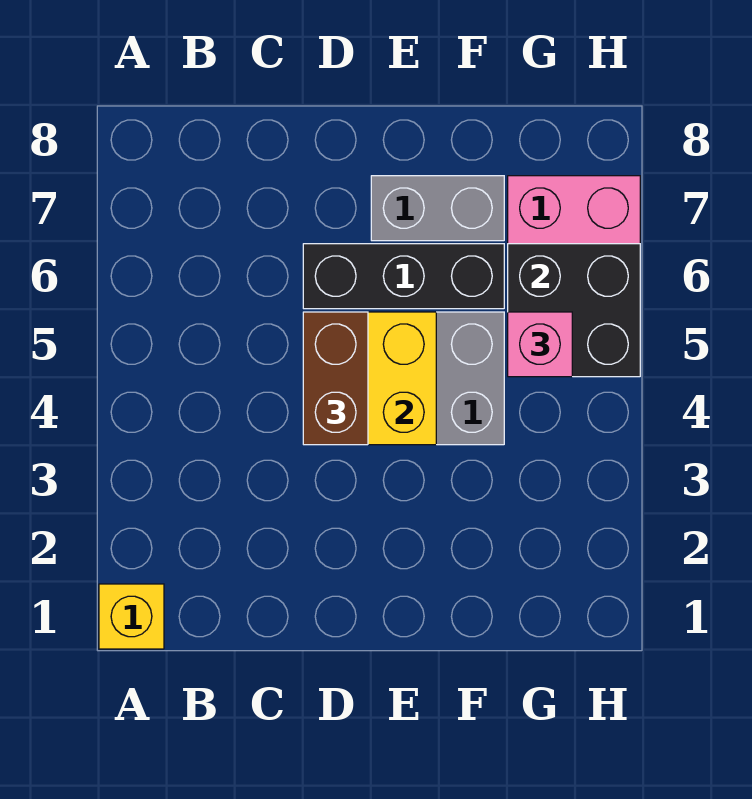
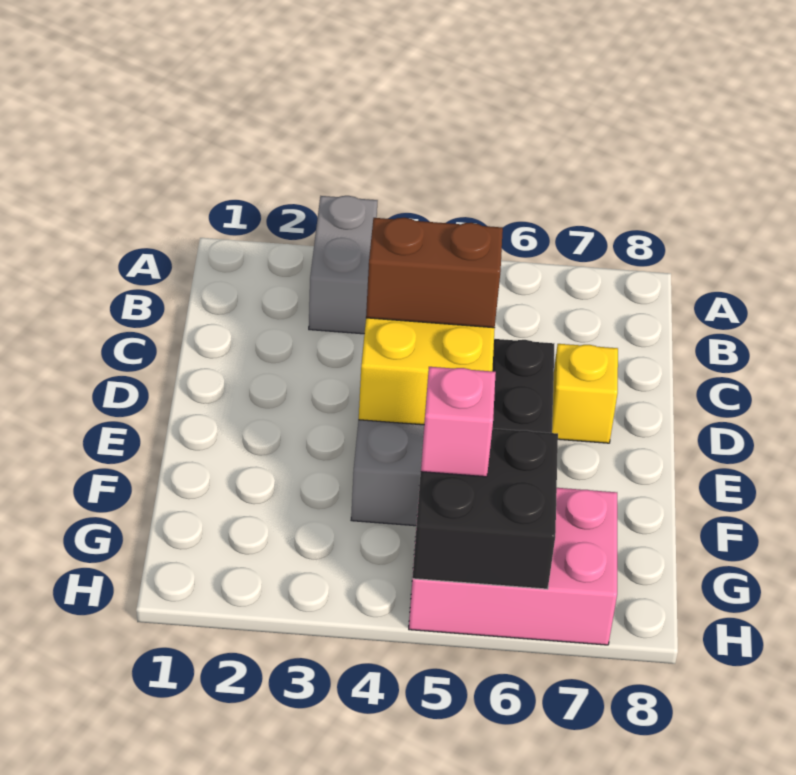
yellow brick A1 level 1 -> yellow brick D7 level 1
grey brick E7:F7 level 1 -> grey brick A3:B3 level 1

